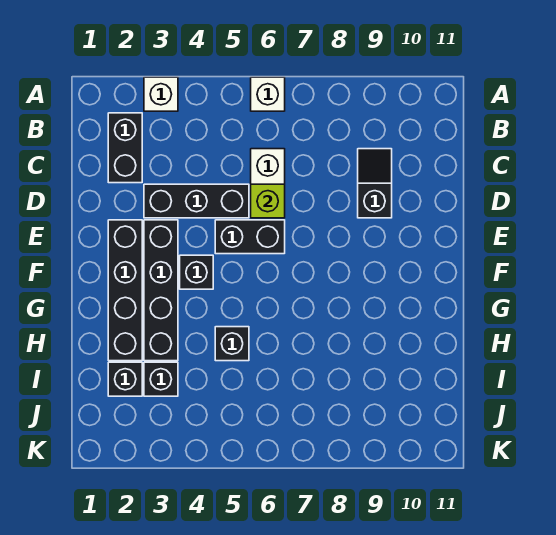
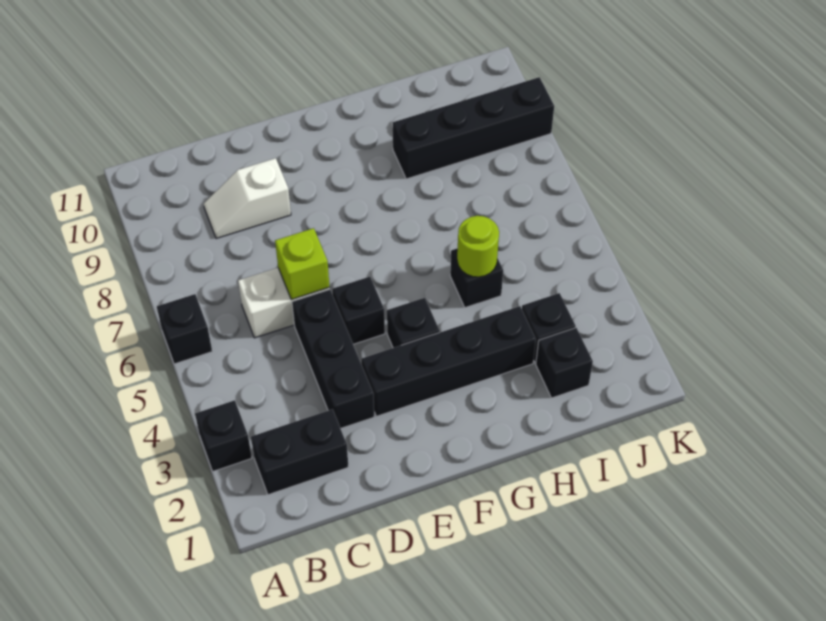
white brick A3 level 1 -> black brick A3 level 1
white brick A6 level 1 -> black brick A6 level 1
black slope C9:D9 level 1 top D -> white slope C9:D9 level 1 top D
black brick E2:H2 level 1 -> black brick H9:K9 level 1
black brick E5:E6 level 1 -> black brick E5 level 1
none -> lime round brick H5 level 2

